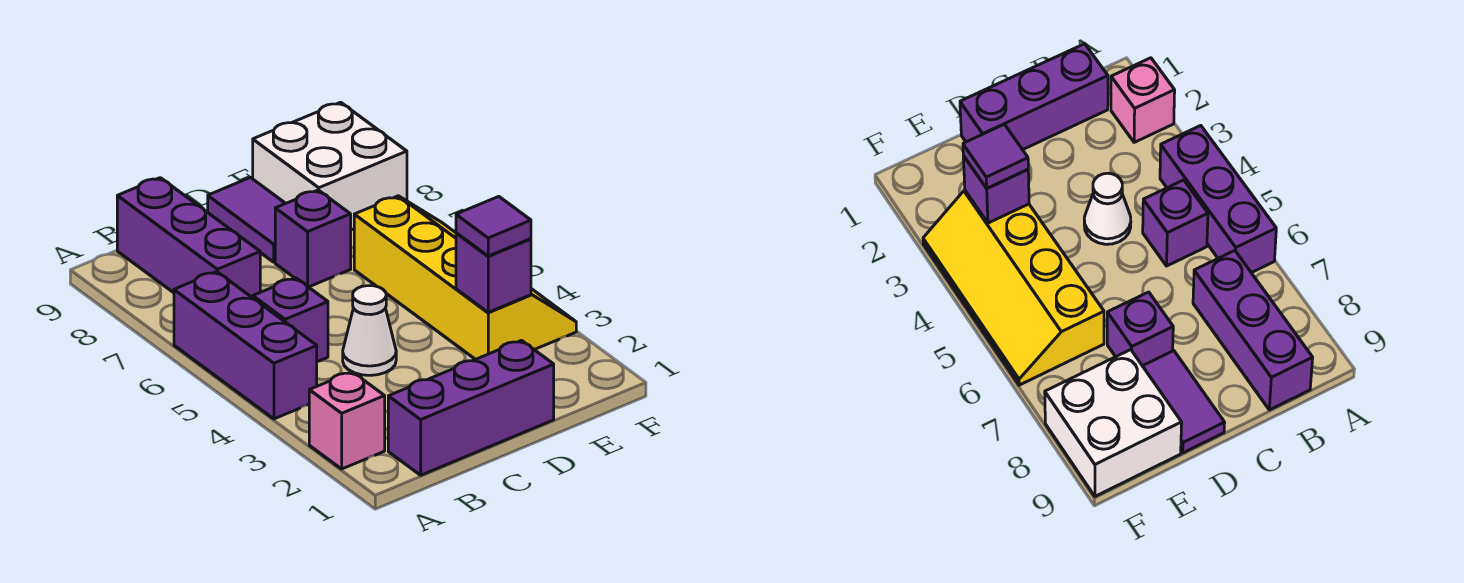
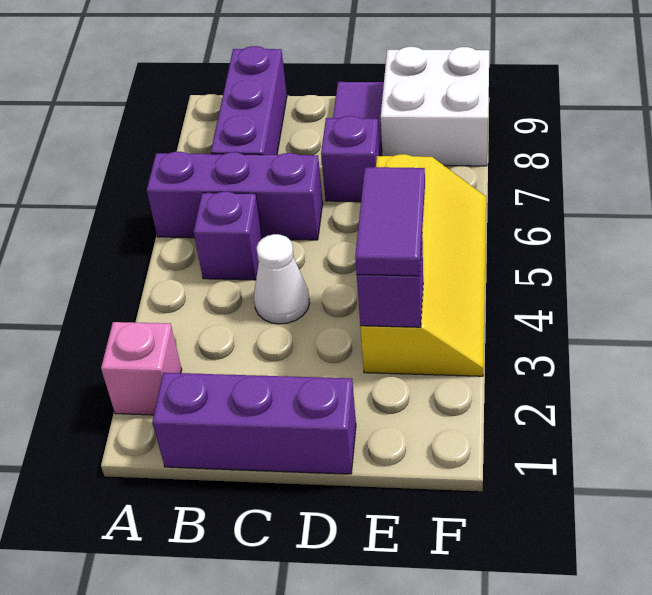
purple brick A4:A6 level 1 -> purple brick A6:C6 level 1
purple tile E3 level 3 -> purple tile E3:E4 level 3

